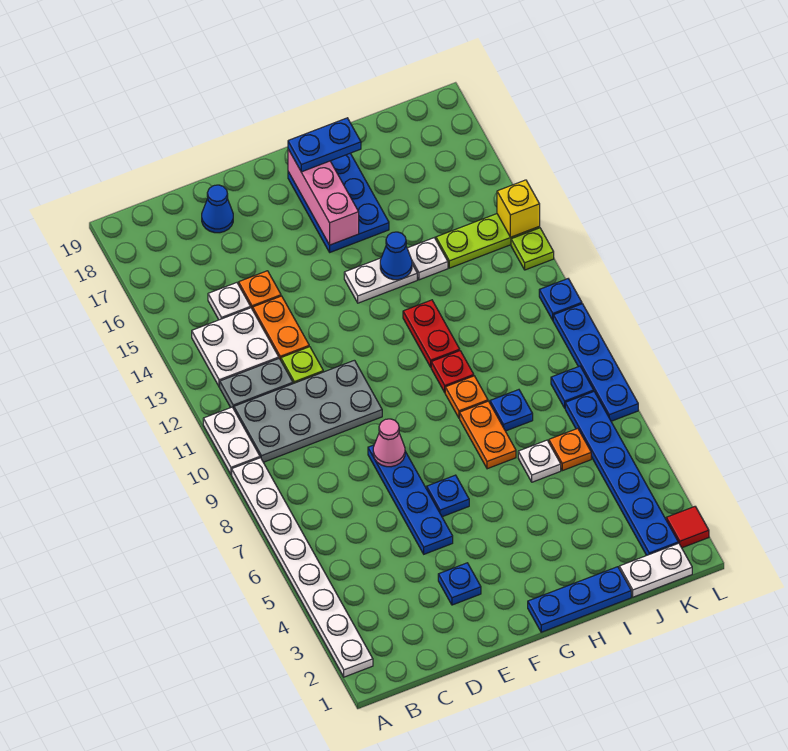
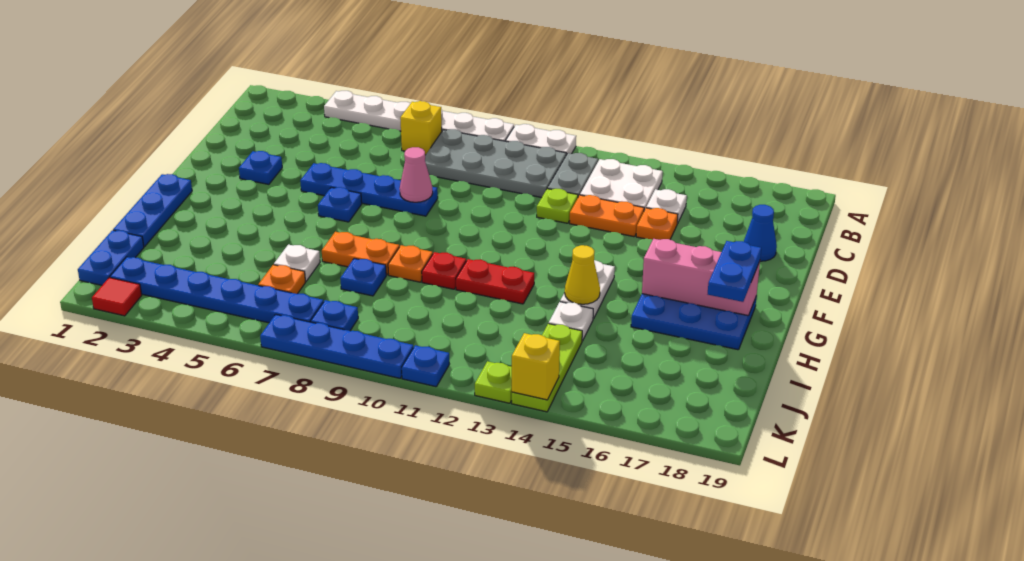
white plate A2:A9 level 1 -> white plate A4:A9 level 1
none -> yellow brick B7 level 1
grey plate B10:E11 level 1 -> grey plate B8:C11 level 1
blue cone H14 level 2 -> yellow cone H14 level 2
white plate J1:K1 level 1 -> blue plate J1:K1 level 1

